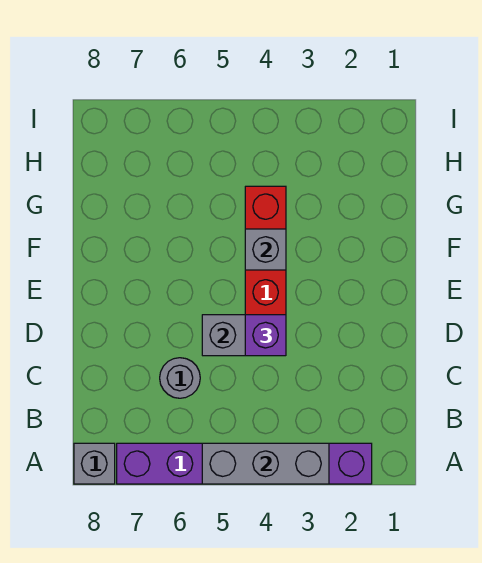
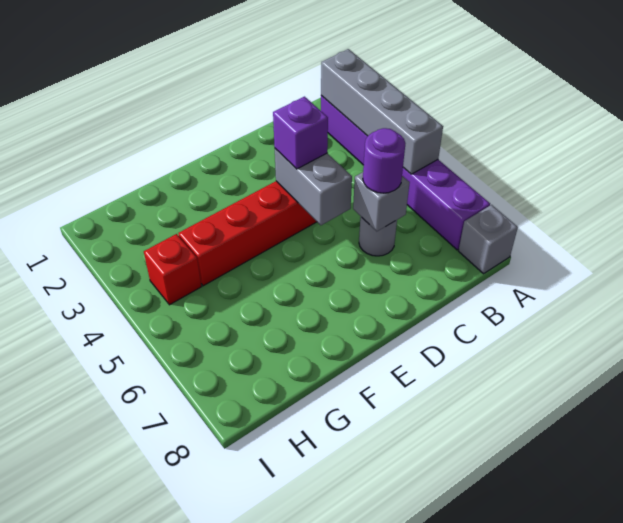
grey brick A3:A5 level 2 -> grey brick A2:A5 level 2
none -> purple round brick C6 level 3
grey brick F4 level 2 -> grey brick C6 level 2
none -> red brick H4 level 1

